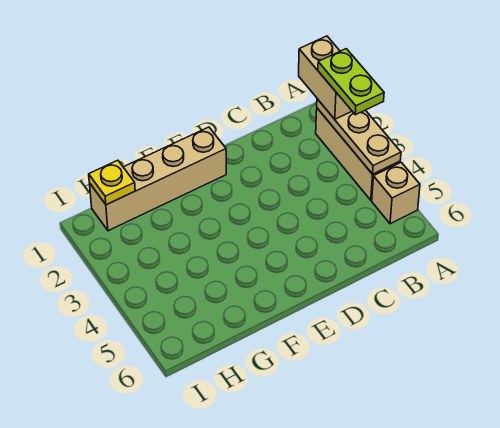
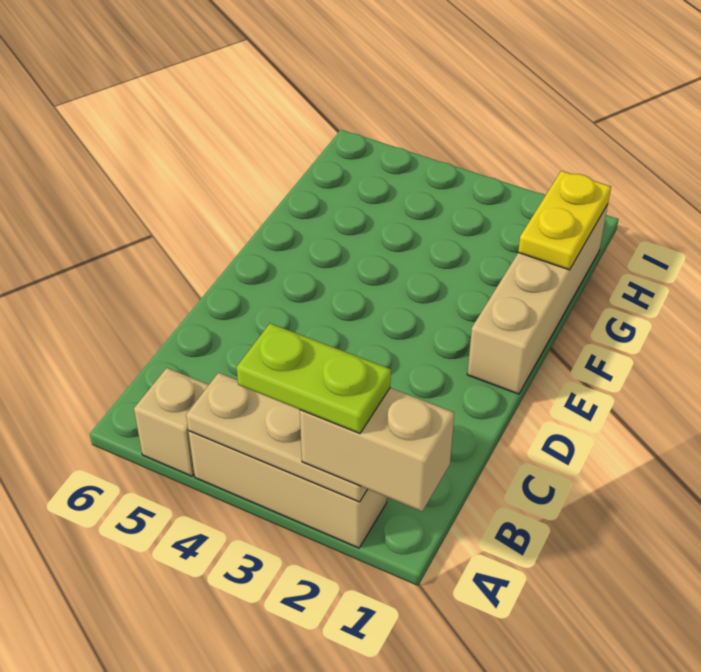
yellow plate H1 level 2 -> yellow plate G1:H1 level 2

